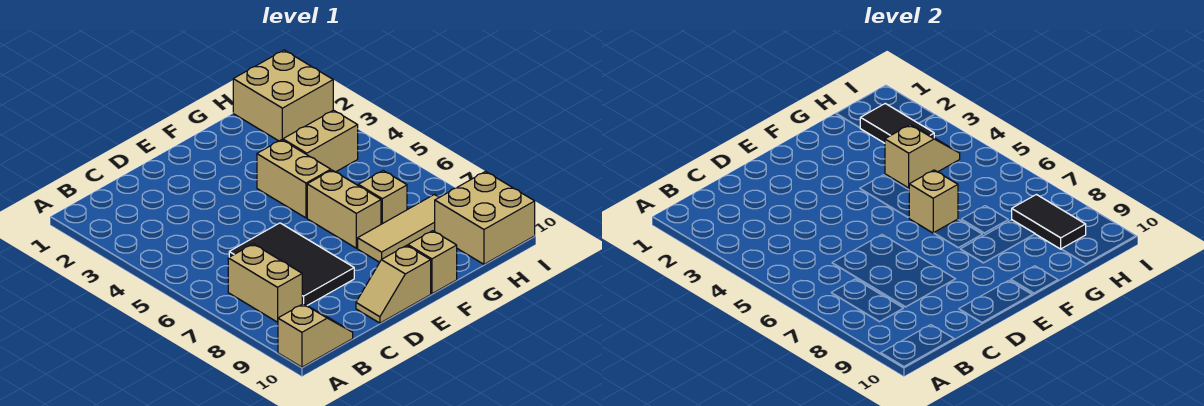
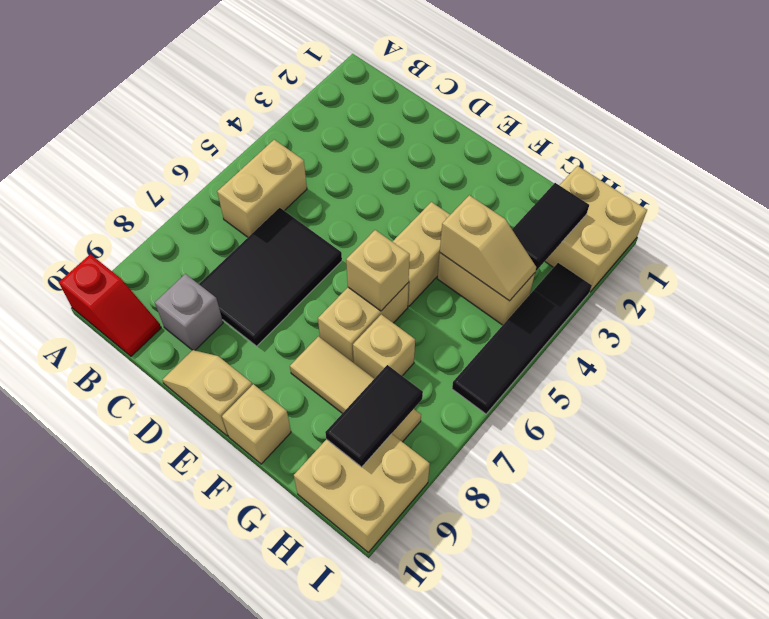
tan slope A10:B10 level 1 top A -> red slope A10:B10 level 1 top A
tan brick B7:B8 level 1 -> tan brick B5:B6 level 1
none -> grey brick C9 level 1
none -> black tile I3:I6 level 1

